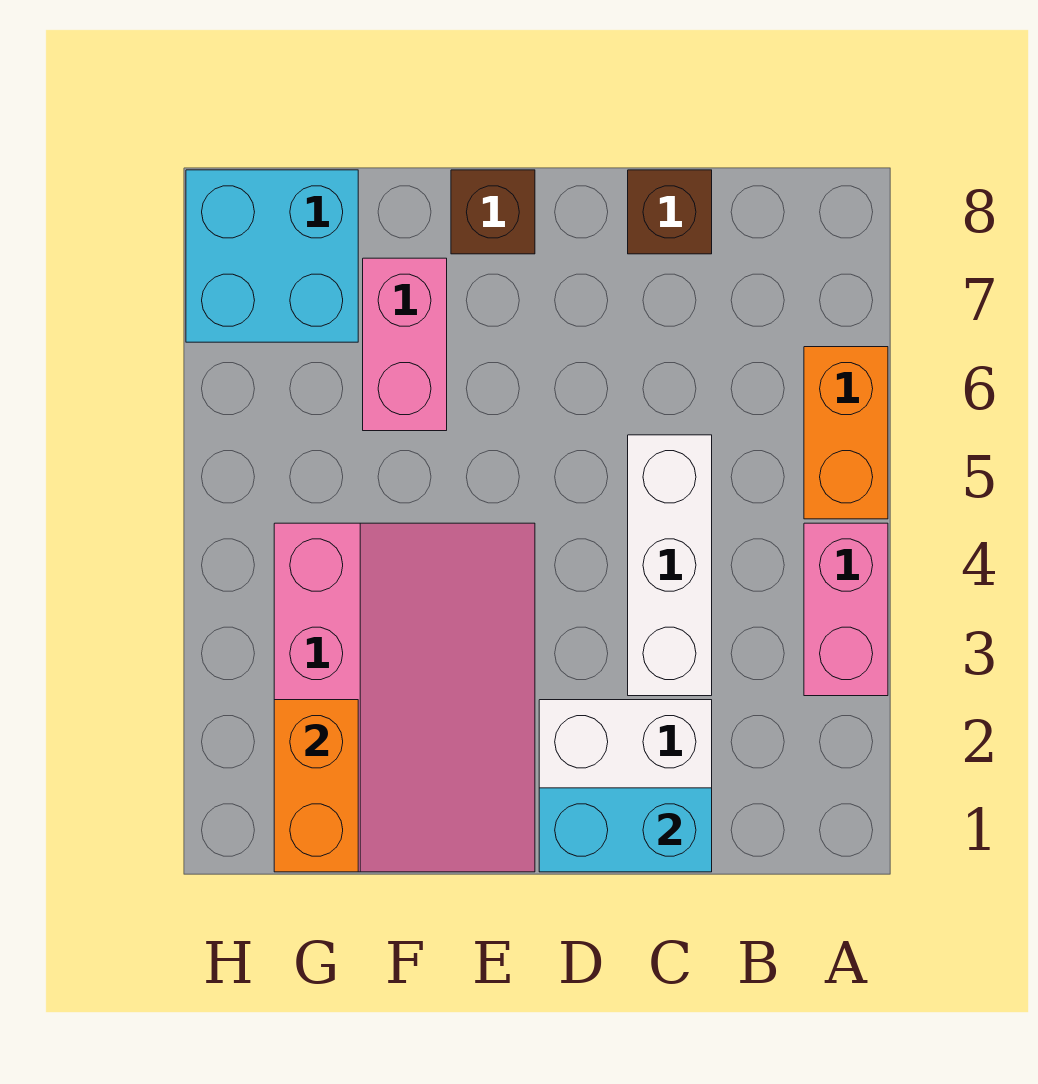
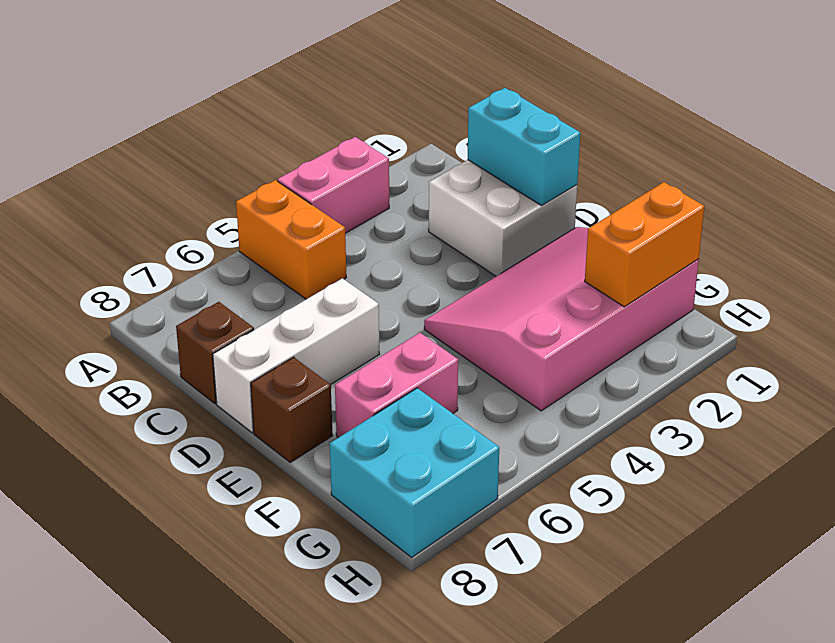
orange brick A5:A6 level 1 -> orange brick A5:B5 level 1
white brick C3:C5 level 1 -> white brick D6:D8 level 1

